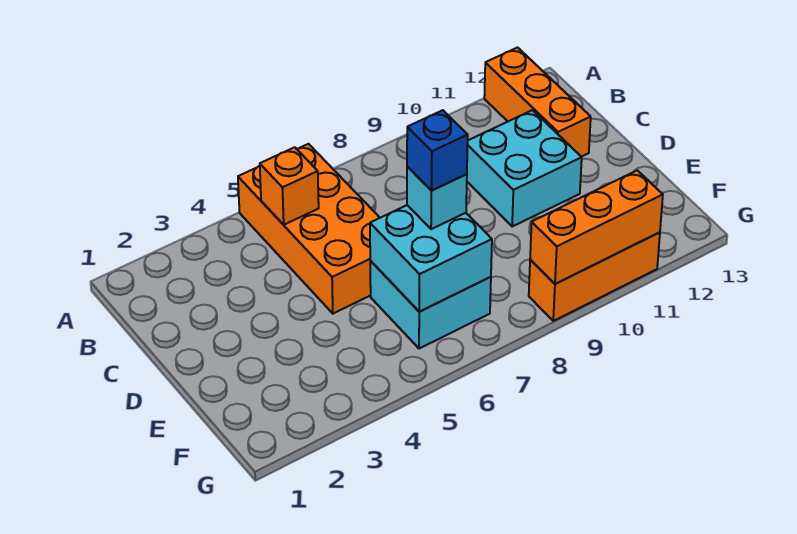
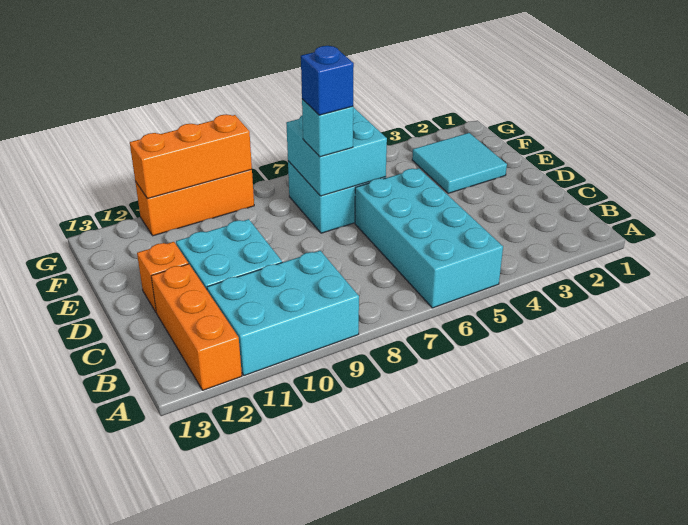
orange brick A5:D6 level 1 -> cyan brick A5:D6 level 1
none -> cyan brick A9:B11 level 1
orange brick B5 level 2 -> orange brick D12 level 1
none -> cyan tile E2:F3 level 1

